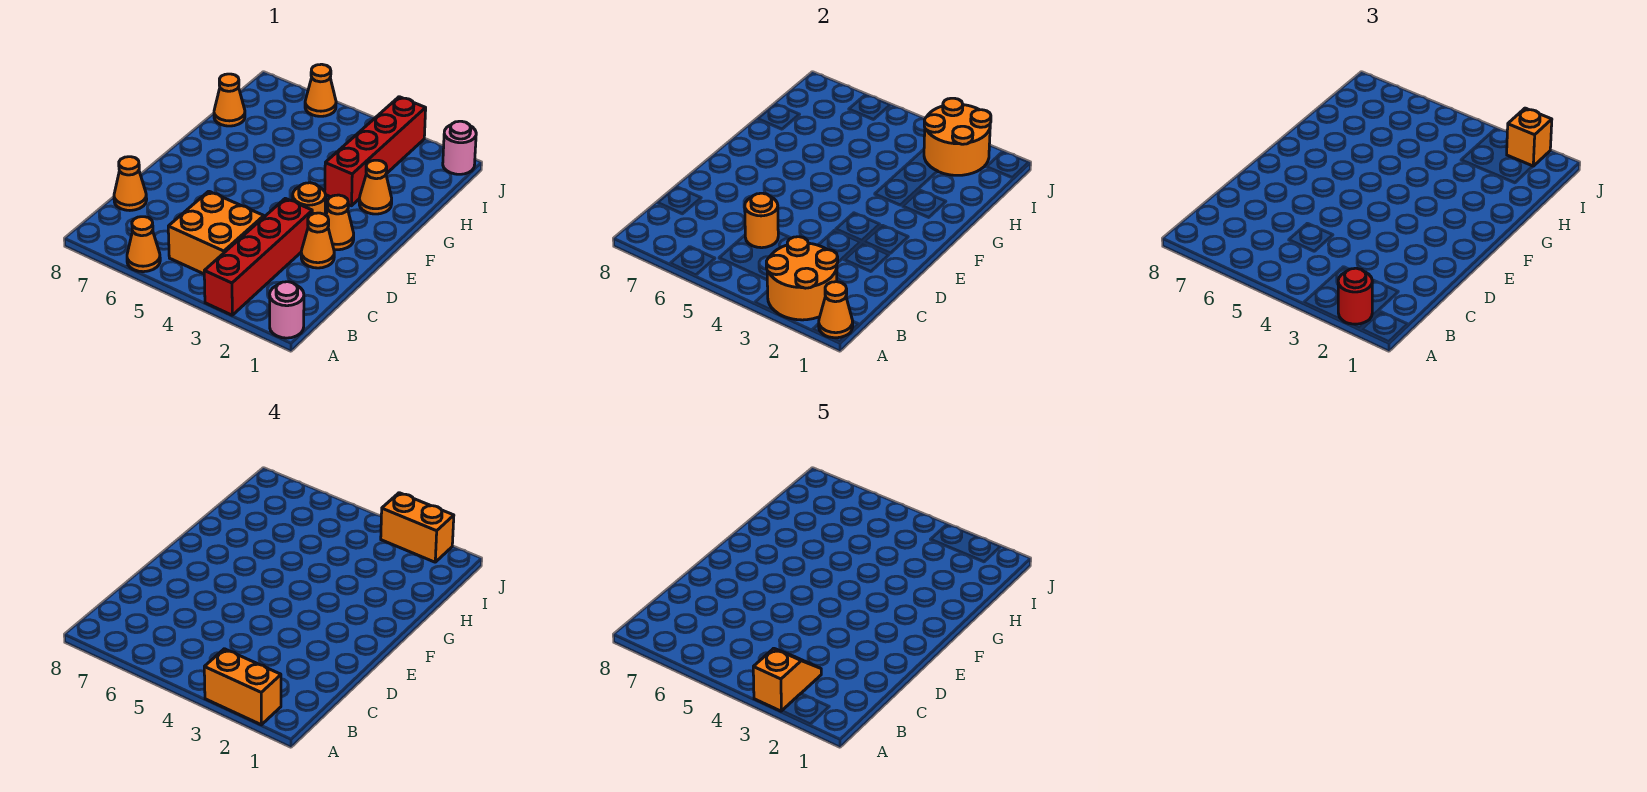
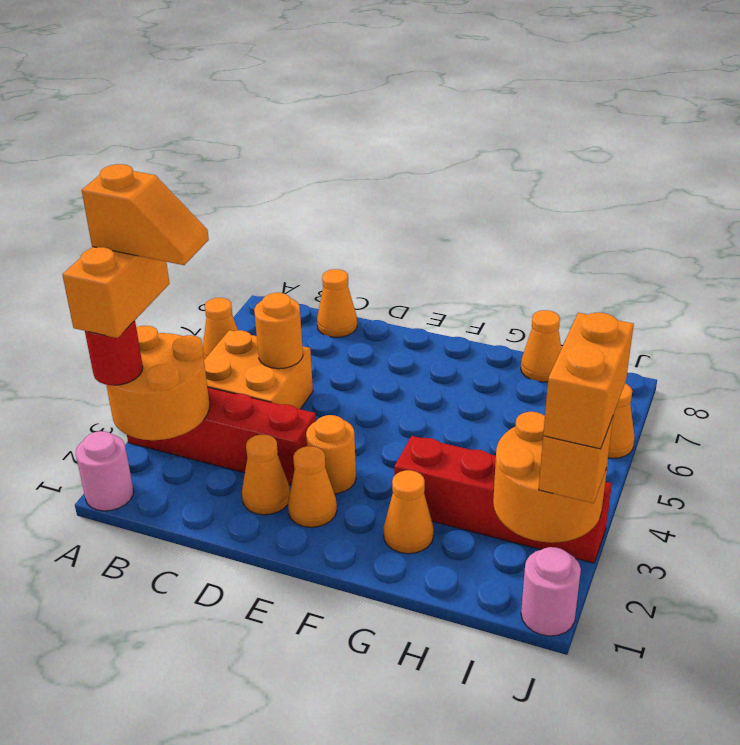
orange cone A1 level 2 -> none

